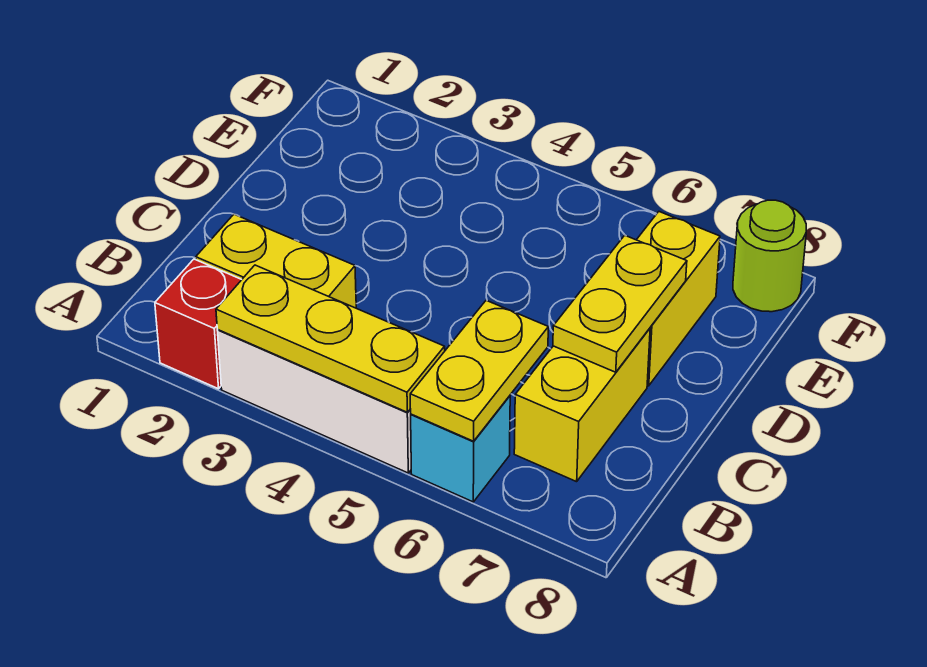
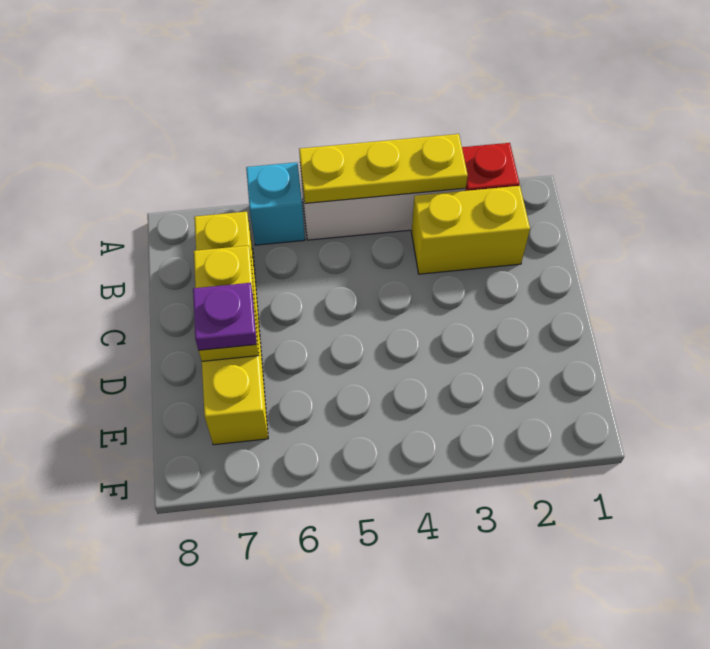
yellow plate A6:B6 level 2 -> none
none -> purple plate D7 level 3
lime round brick F8 level 1 -> none

